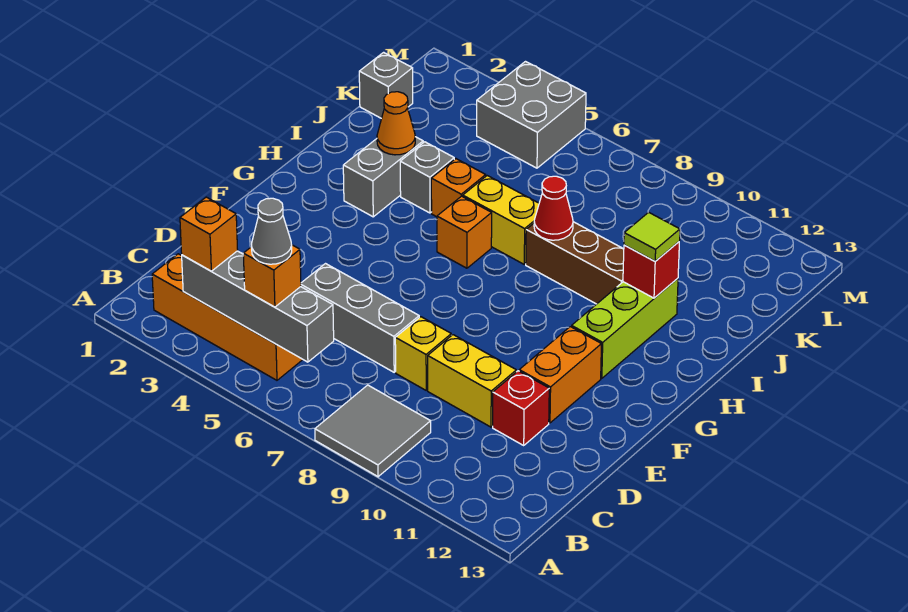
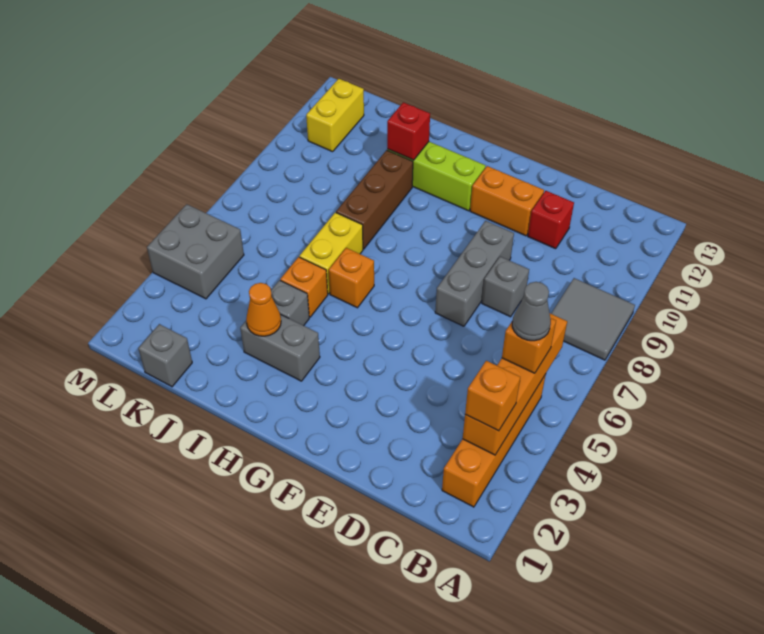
grey brick B3:B6 level 2 -> orange brick B3:B6 level 2
grey brick D5:D7 level 1 -> grey brick E7:E9 level 1
yellow brick D8 level 1 -> grey brick D8 level 1
yellow brick D9:D10 level 1 -> yellow brick L11:L12 level 1
red cone I8 level 2 -> none
lime tile I11 level 3 -> none

